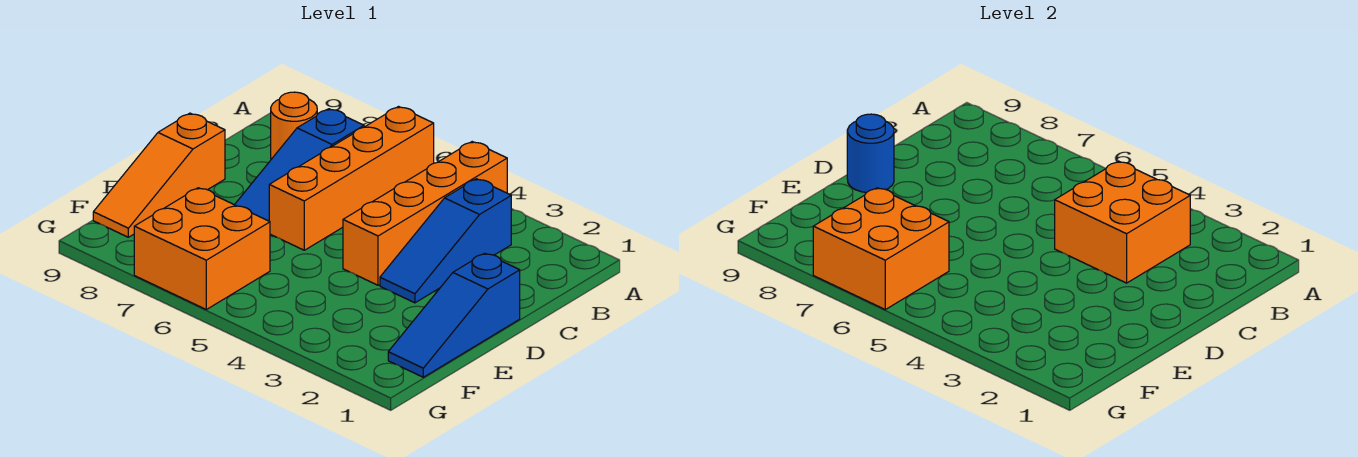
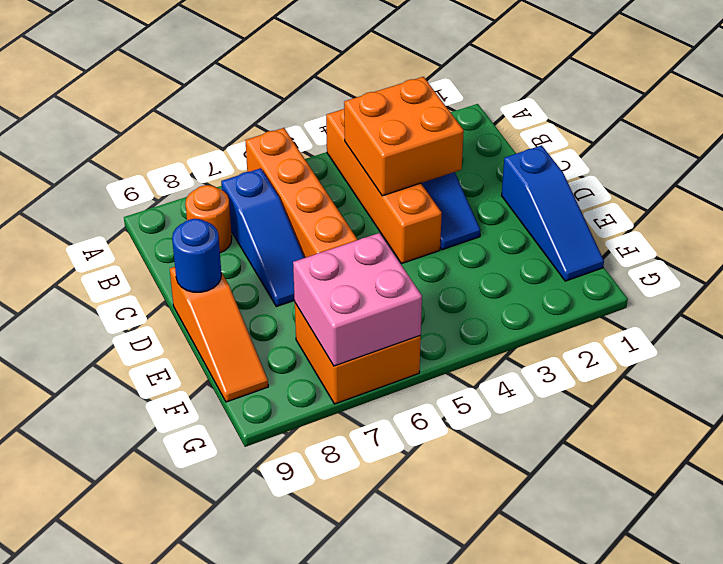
orange brick F6:G7 level 2 -> pink brick F6:G7 level 2

